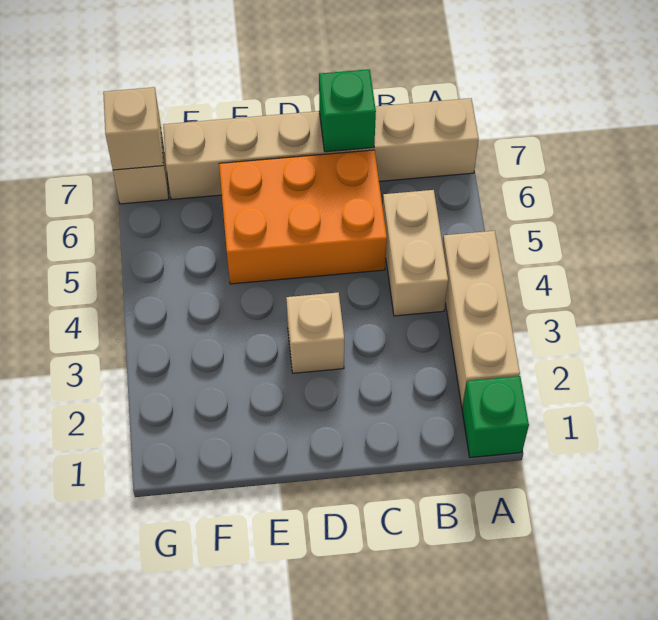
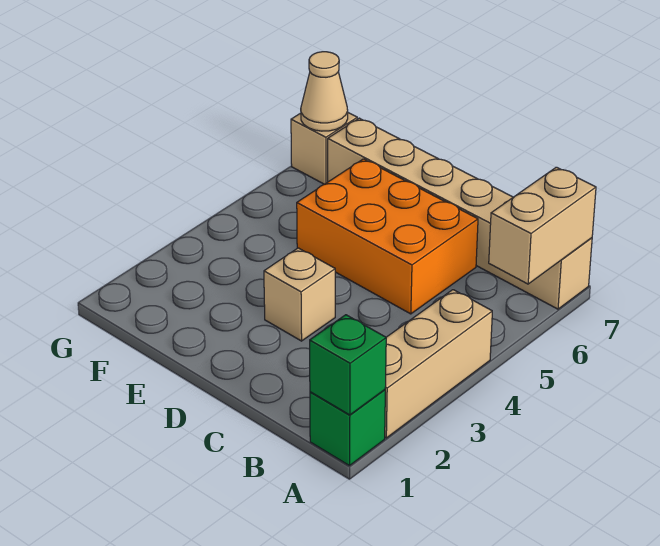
tan brick B4:B5 level 1 -> tan brick A6:A7 level 2
green brick C7 level 2 -> green brick A1 level 2
tan brick G7 level 2 -> tan cone G7 level 2

